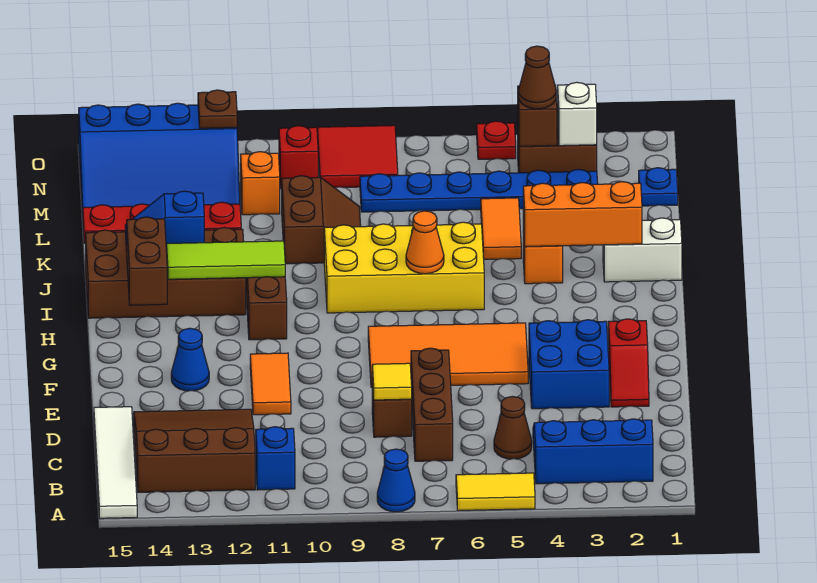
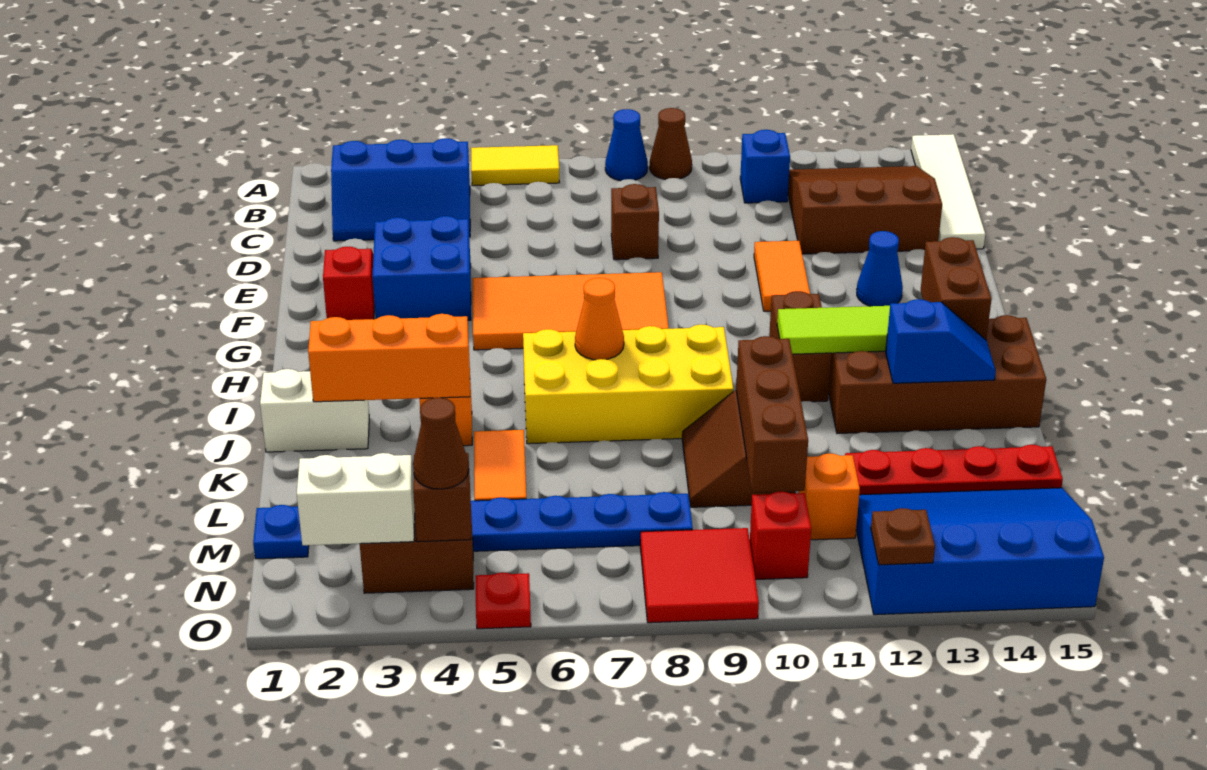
brown slope B12:D14 level 1 top B -> brown slope B12:D14 level 1 top D
brown cone C5 level 1 -> brown cone A9 level 1
brown brick C7:E7 level 1 -> brown brick K10:M10 level 2
yellow tile D8 level 2 -> none
white brick N3 level 2 -> white brick N2:N3 level 2

